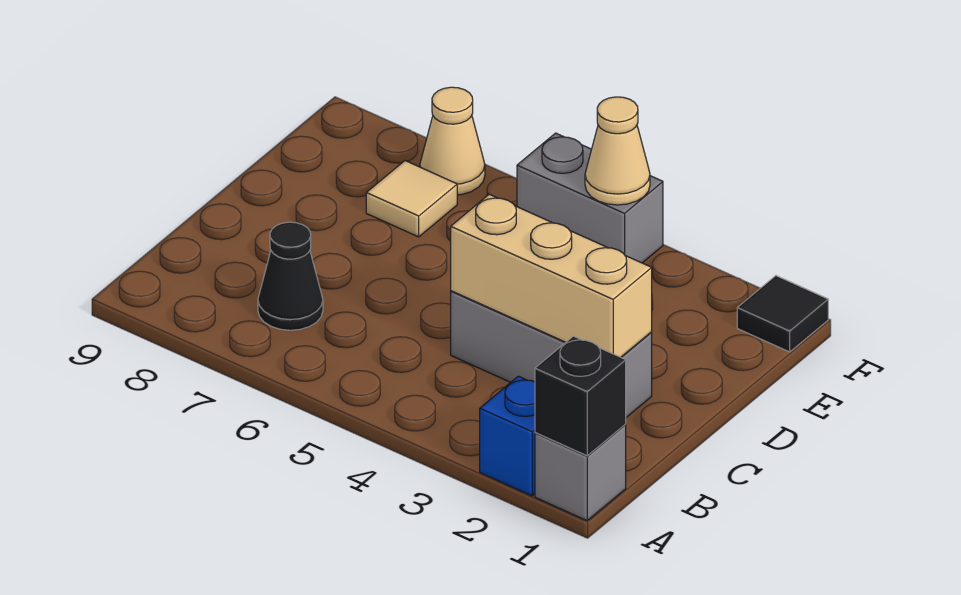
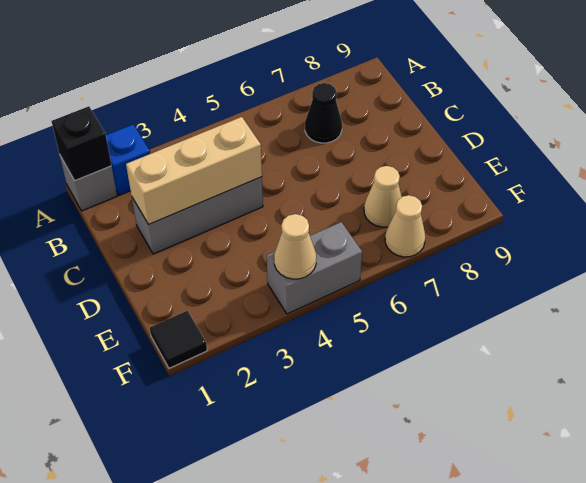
tan tile E7 level 1 -> tan cone E7 level 1

